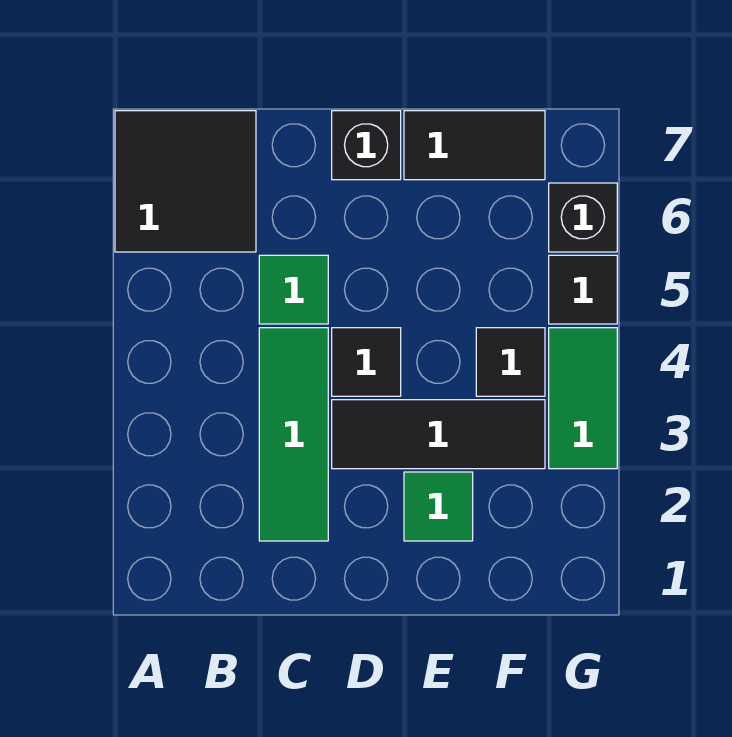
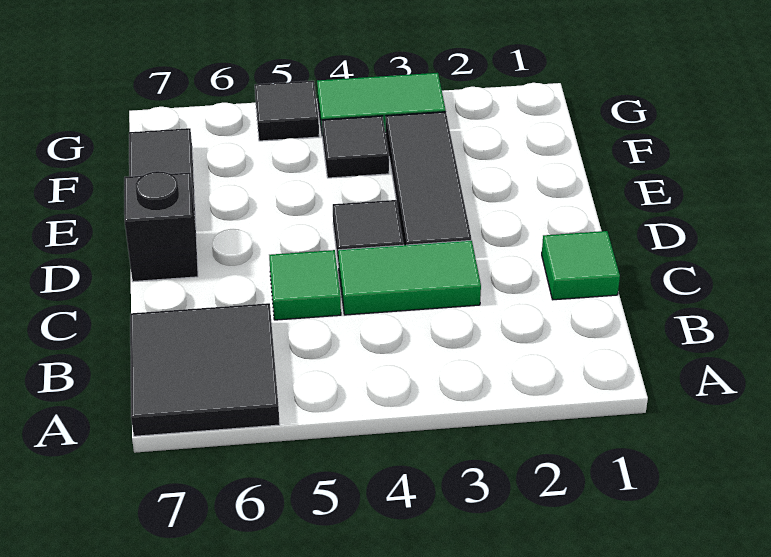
green tile C2:C4 level 1 -> green tile C3:C4 level 1
green tile E2 level 1 -> green tile C1 level 1
black brick G6 level 1 -> none

